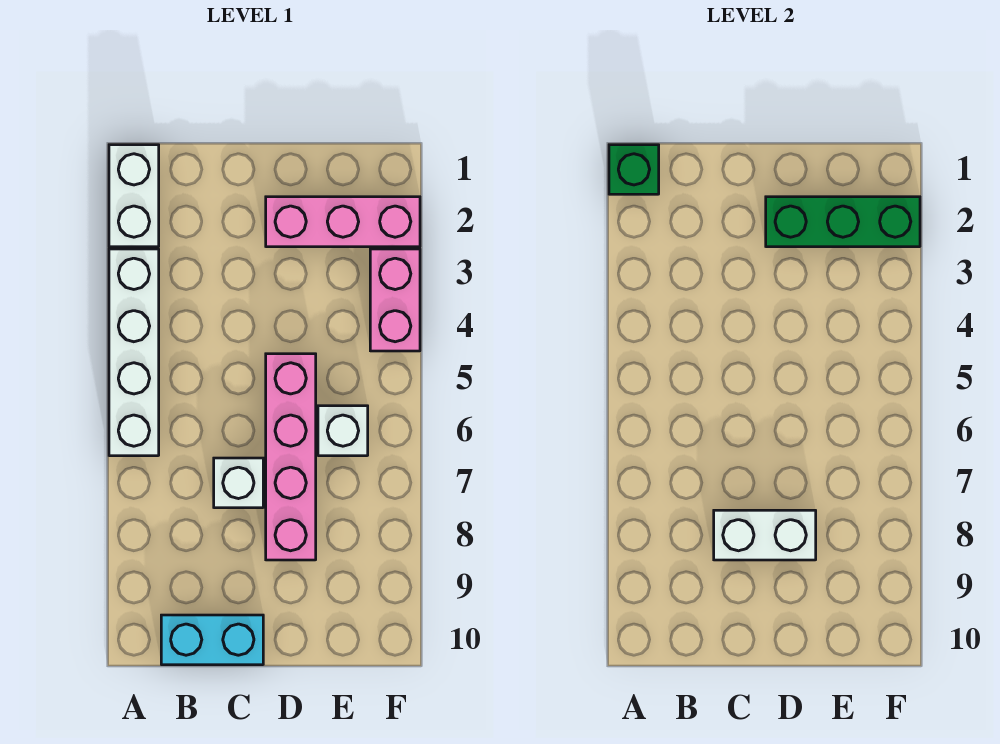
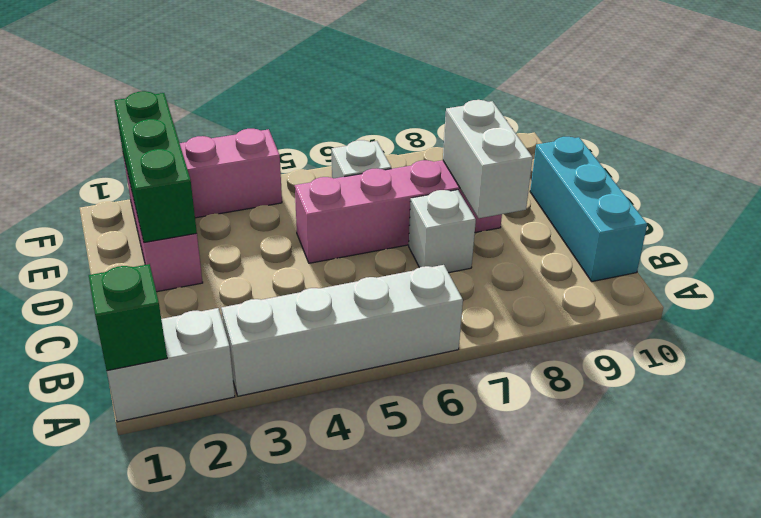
cyan brick B10:C10 level 1 -> cyan brick B10:D10 level 1

